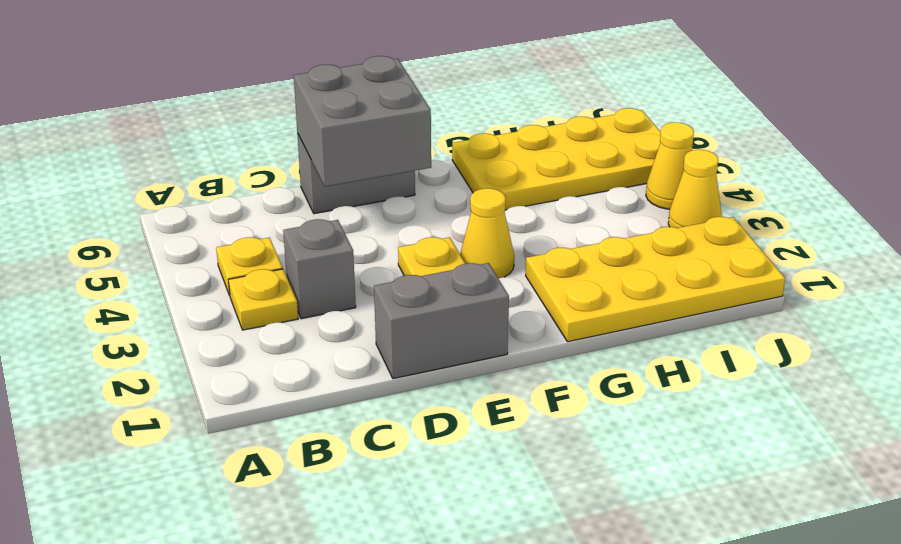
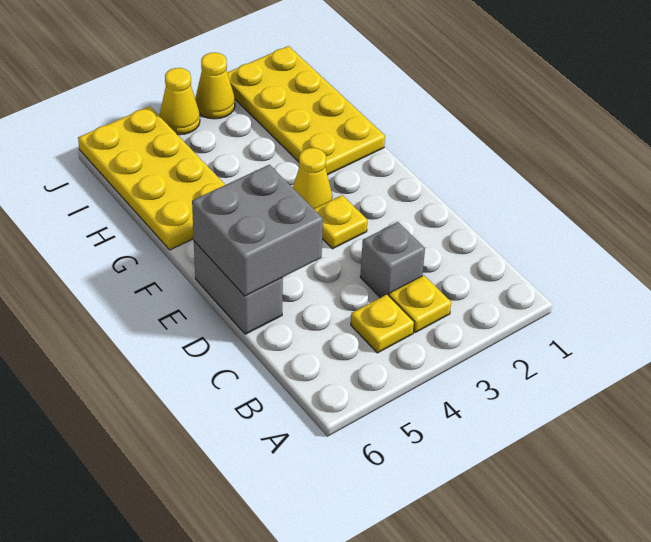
grey brick D1:E1 level 1 -> none

